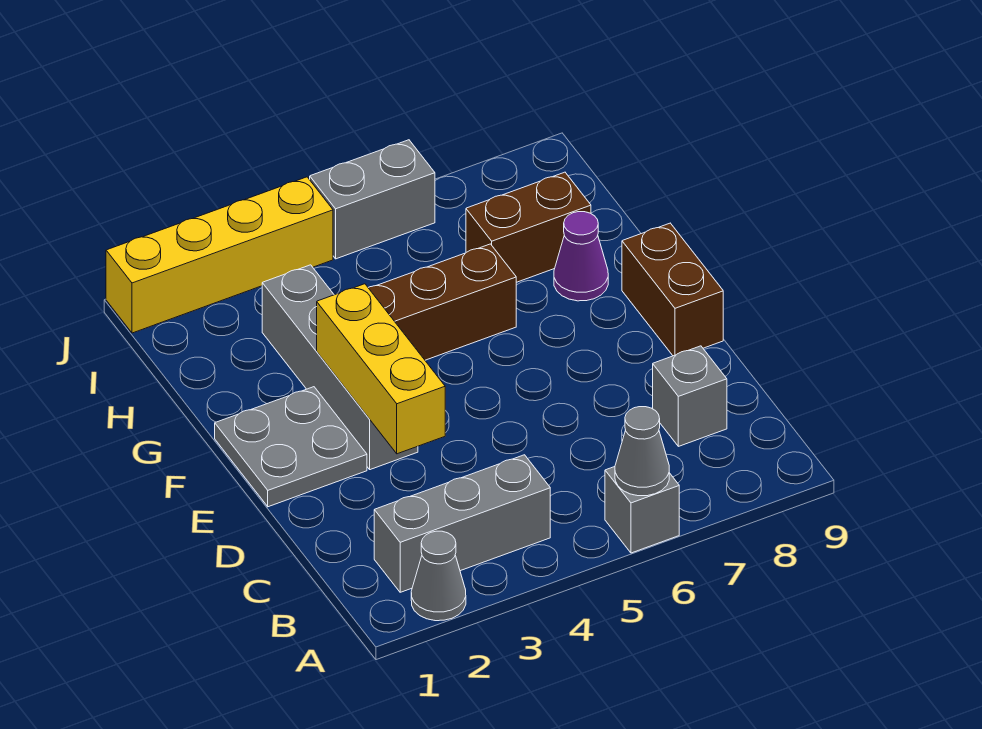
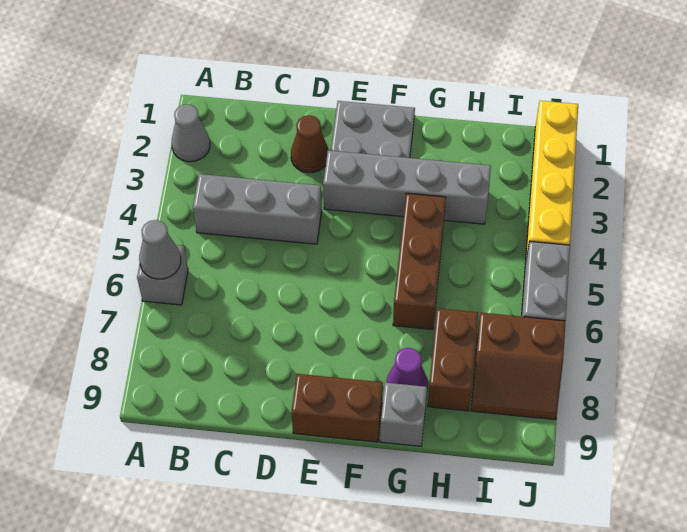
grey brick B2:B4 level 1 -> grey brick B4:D4 level 1
grey brick C8 level 1 -> grey brick G9 level 1
none -> brown cone D2 level 1
yellow brick D3:F3 level 2 -> none
none -> brown slope I7:J8 level 1 top 7

